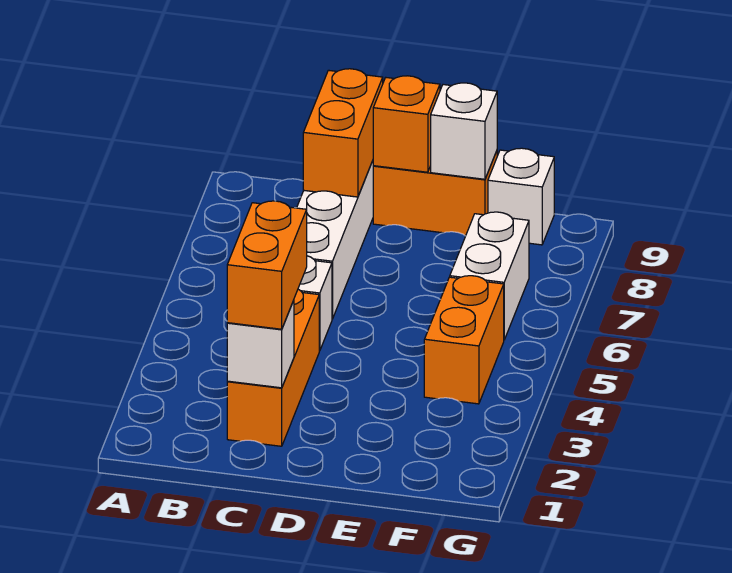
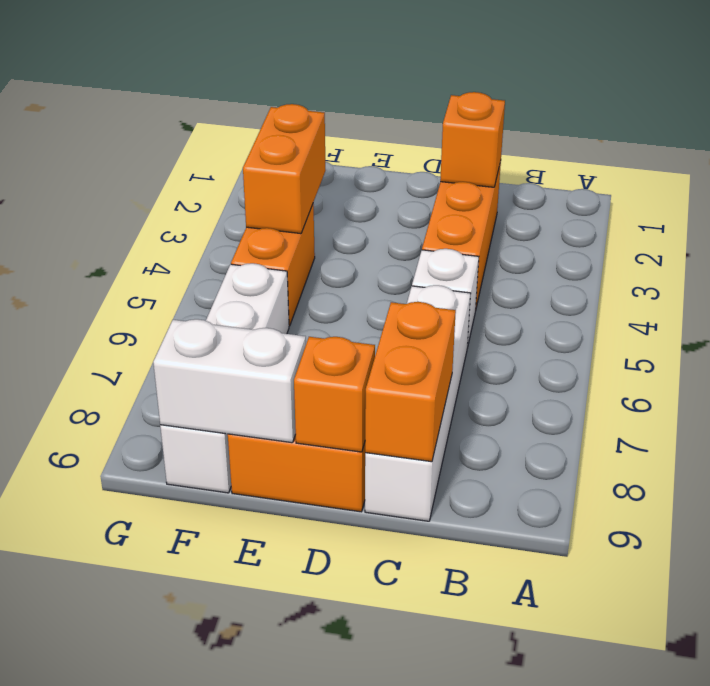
white brick C2 level 2 -> orange brick C2 level 2
orange brick C2:C3 level 3 -> orange brick F3:F4 level 2
white brick E9 level 2 -> white brick E9:F9 level 2

